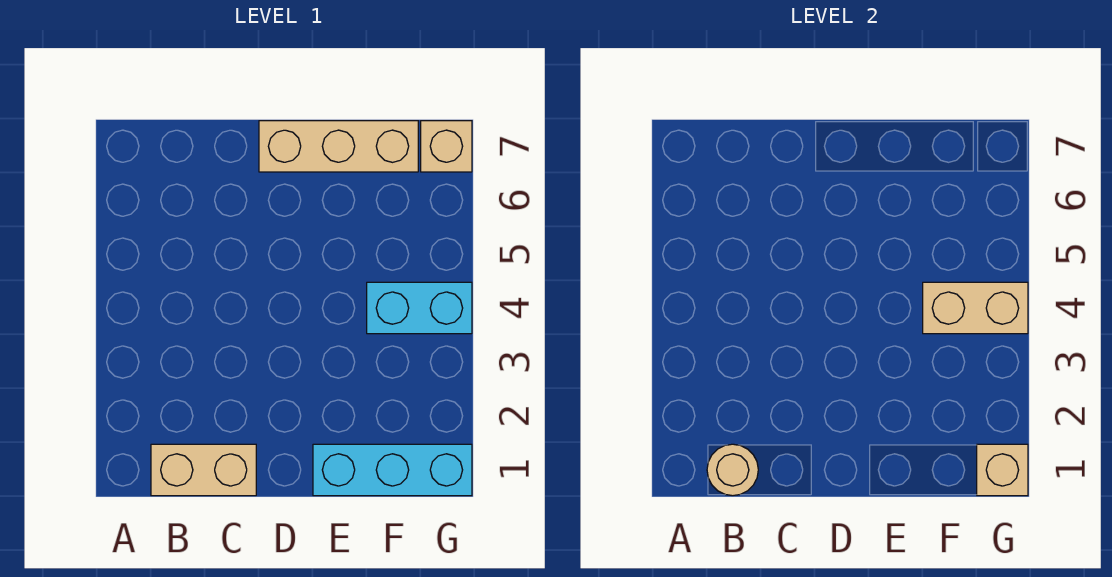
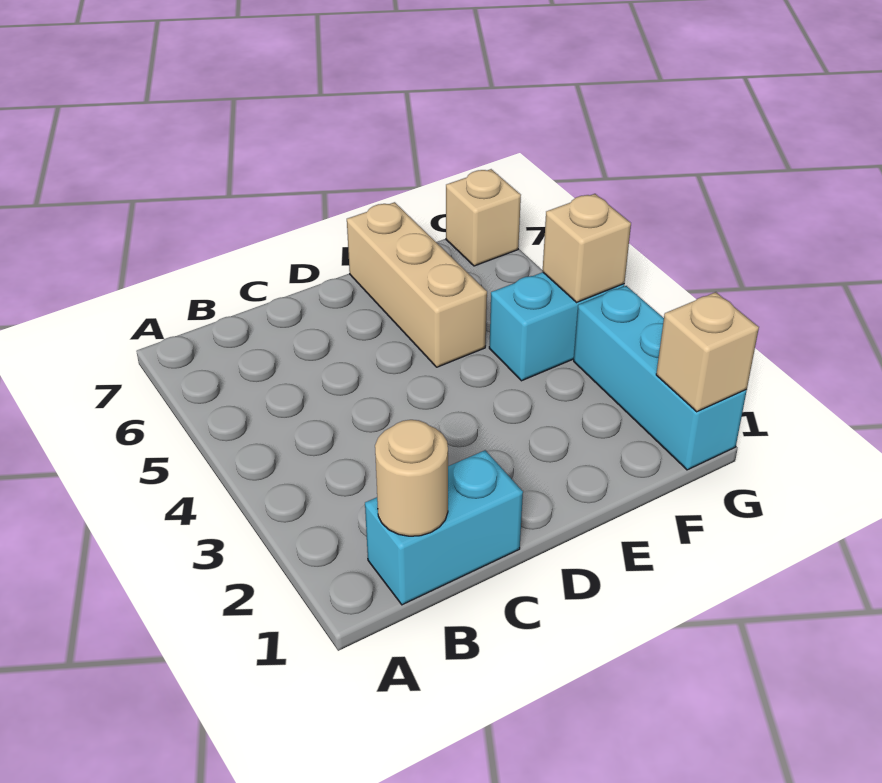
tan brick B1:C1 level 1 -> cyan brick B1:C1 level 1
tan brick D7:F7 level 1 -> tan brick E5:E7 level 1
cyan brick E1:G1 level 1 -> cyan brick G1:G3 level 1
tan brick F4:G4 level 2 -> tan brick G4 level 2

